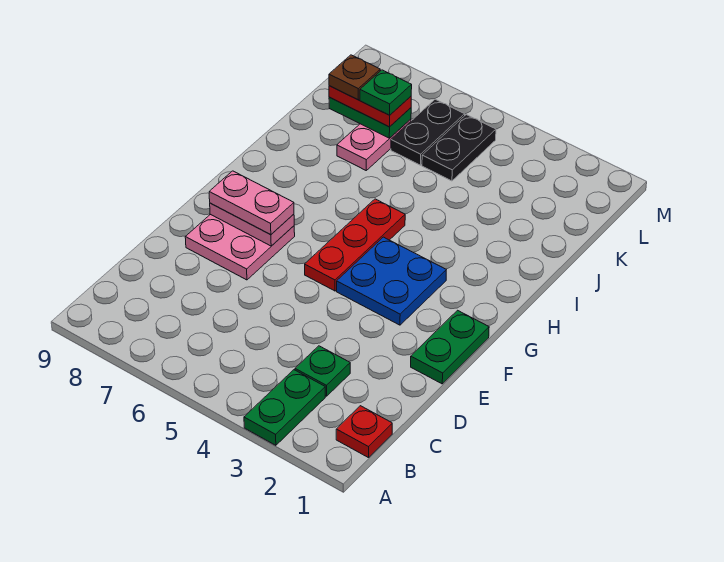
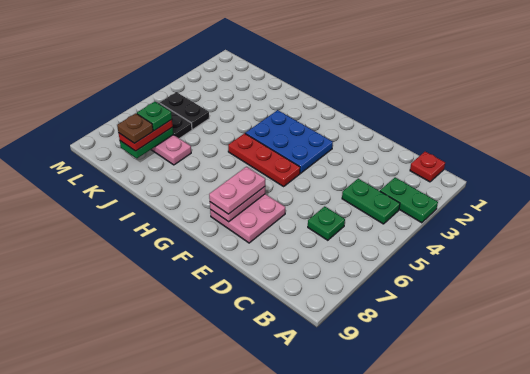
green plate C3 level 1 -> green plate C6 level 1
green plate E1:F1 level 1 -> green plate B4:C4 level 1
blue plate F3:G4 level 1 -> blue plate F3:H4 level 1

